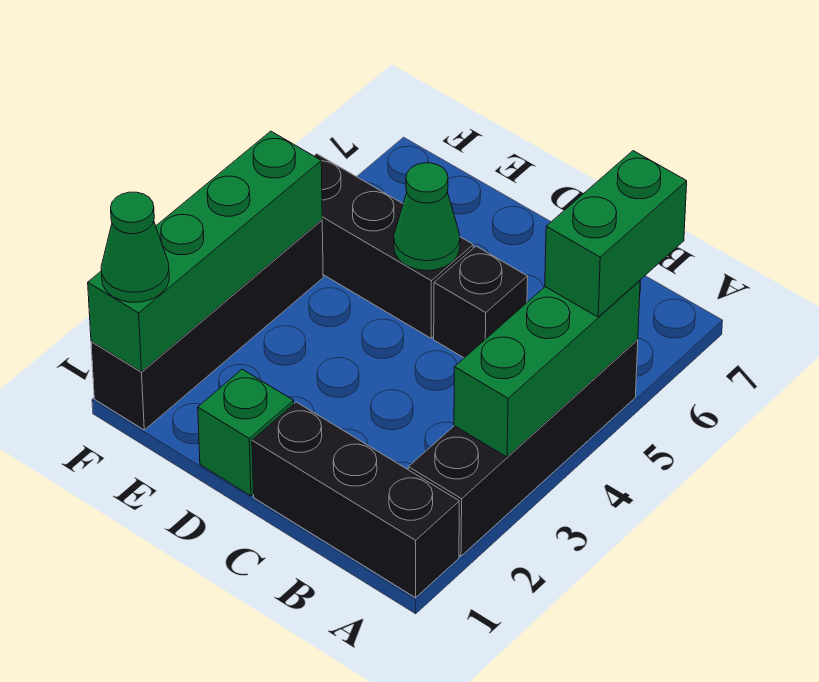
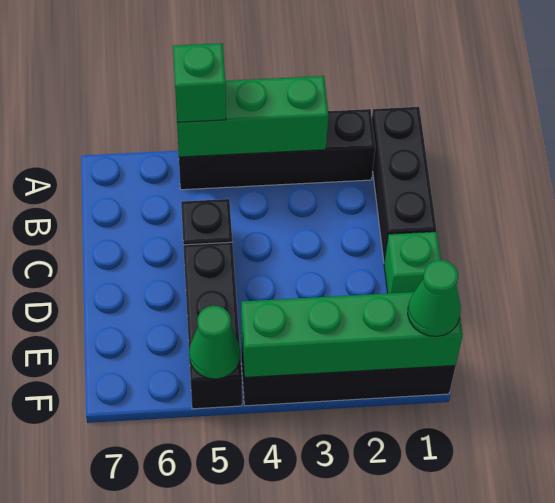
green brick A5:A6 level 3 -> green brick A5 level 3
green cone D5 level 2 -> green cone F5 level 2

